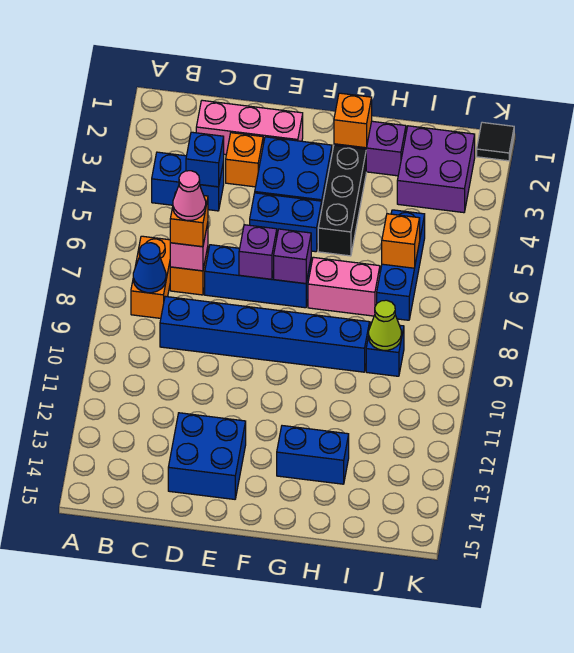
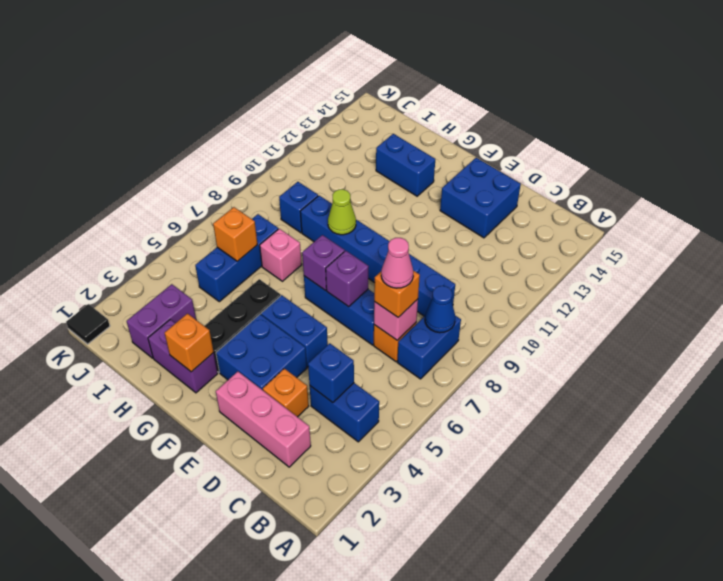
orange brick B7:B8 level 1 -> blue brick B7:B8 level 1
pink brick G7:H7 level 1 -> pink brick H7 level 1
purple brick I2:J3 level 1 -> purple brick I2:I3 level 1
lime cone I9 level 2 -> lime cone G9 level 2

